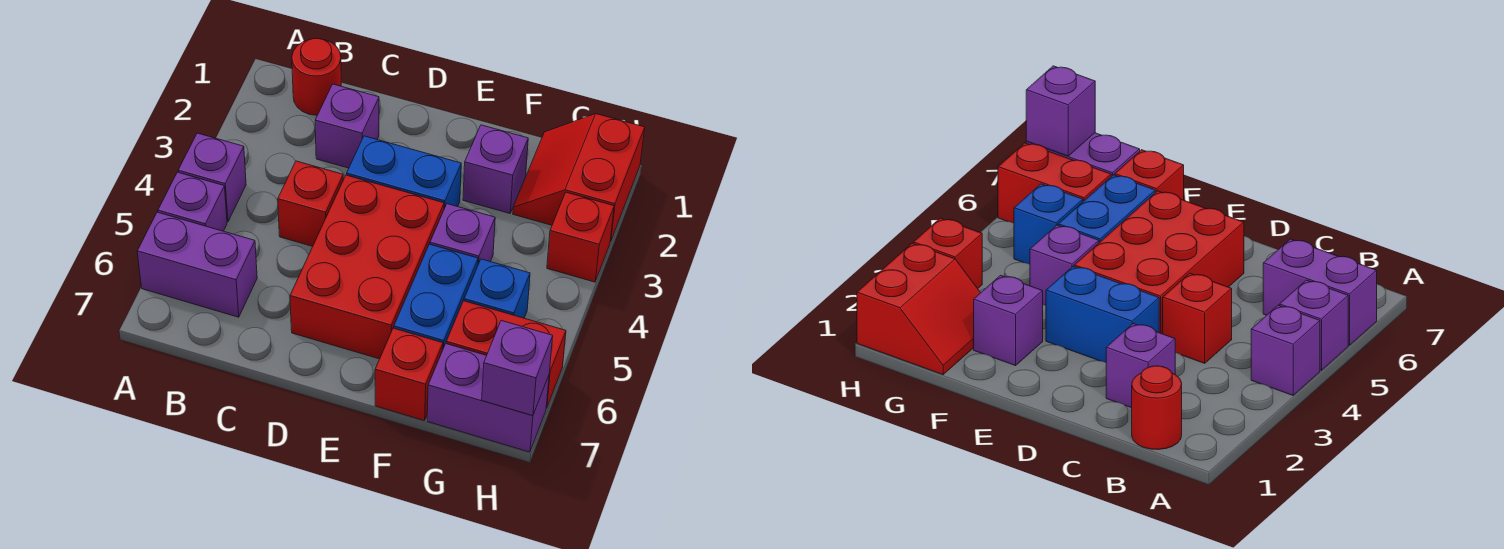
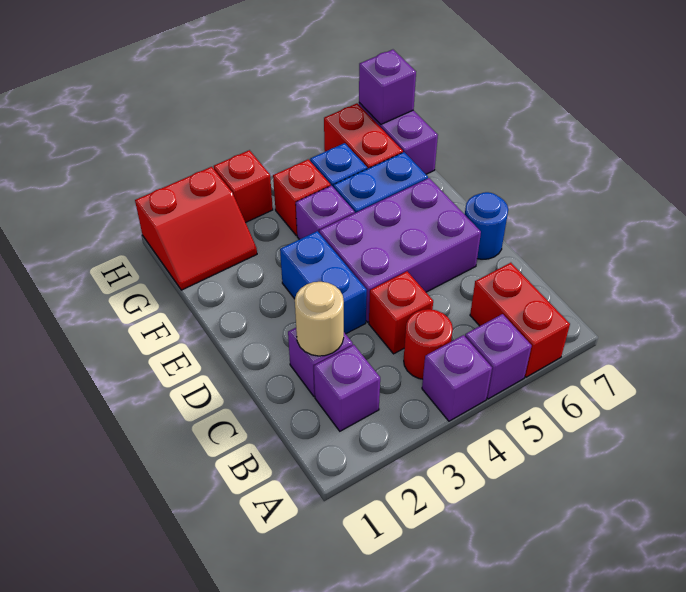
purple brick A6:B6 level 1 -> red brick A6:B6 level 1
red round brick B1 level 1 -> red round brick B4 level 1
none -> tan round brick C2 level 2
red brick D4:E6 level 1 -> purple brick D4:E6 level 1
none -> blue round brick D7 level 1
purple brick F2 level 1 -> purple brick B2 level 1
red brick F7 level 1 -> red brick G4 level 1

